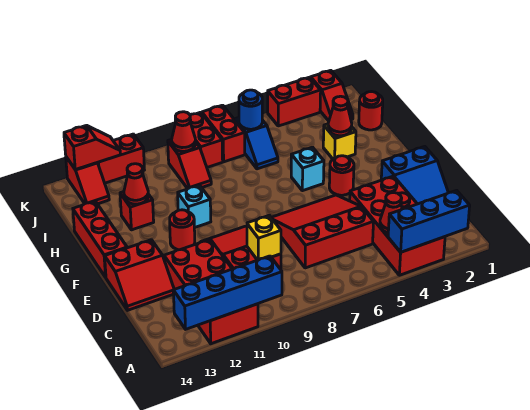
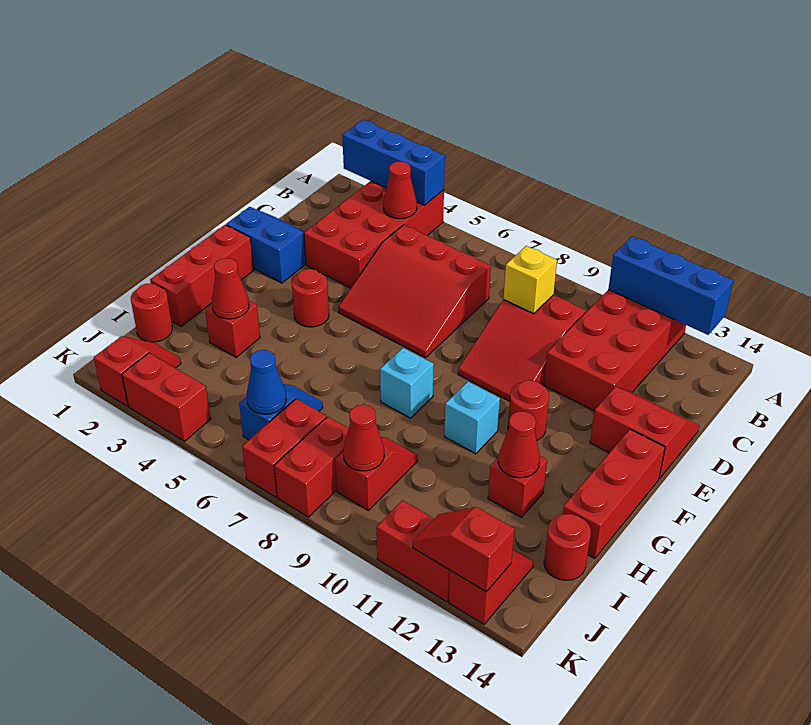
blue brick A10:A13 level 2 -> blue brick A11:A13 level 2
none -> red brick F1:H1 level 1
cyan brick G5 level 1 -> cyan brick G8 level 1
yellow brick H3 level 1 -> red brick H3 level 1
none -> red round brick I14 level 1
blue round brick J6 level 2 -> blue cone J6 level 2

